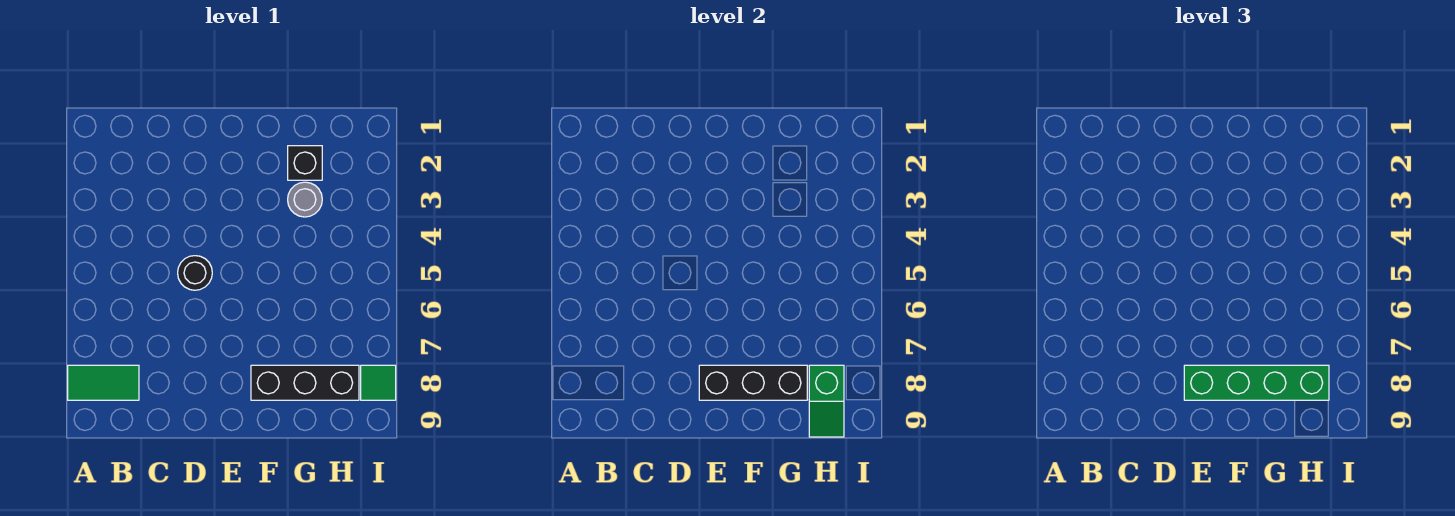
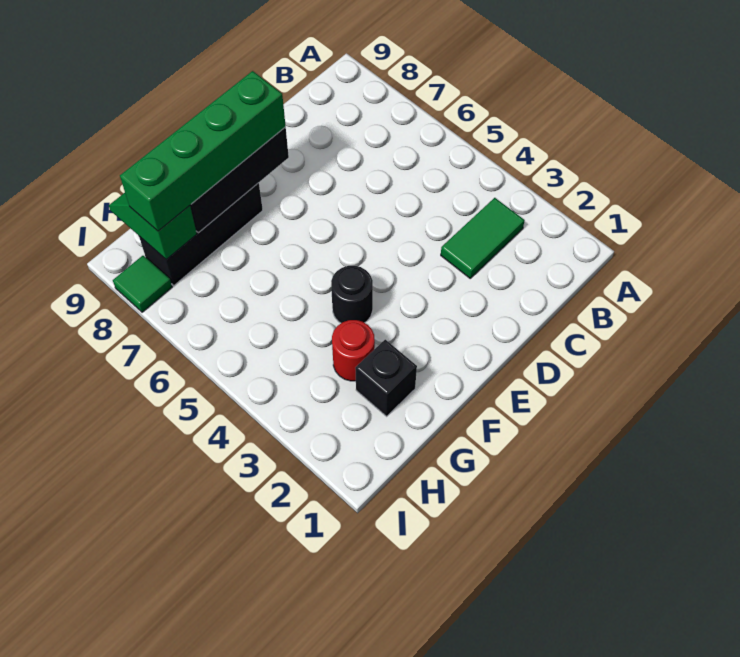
green tile A8:B8 level 1 -> green tile B3:C3 level 1
black round brick D5 level 1 -> black round brick F4 level 1
grey round brick G3 level 1 -> red round brick G3 level 1

